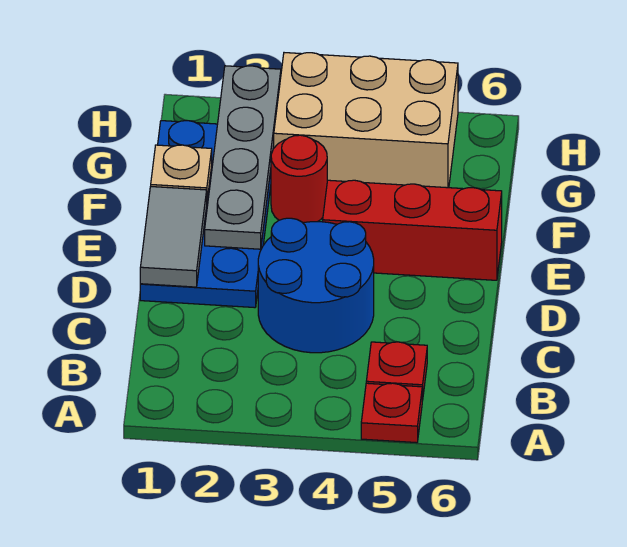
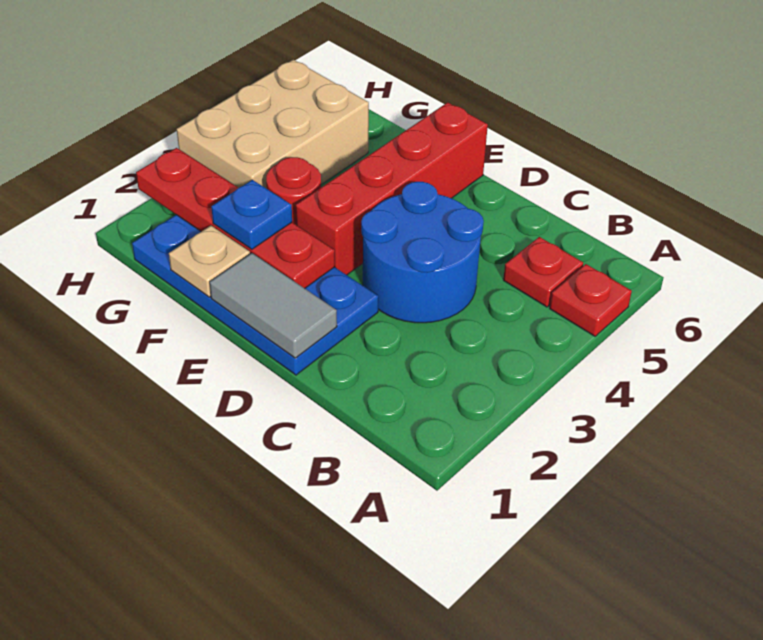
grey plate E2:H2 level 2 -> red plate E2:H2 level 2
red brick E4:E6 level 1 -> red brick E3:E6 level 1
none -> blue plate F2 level 3

